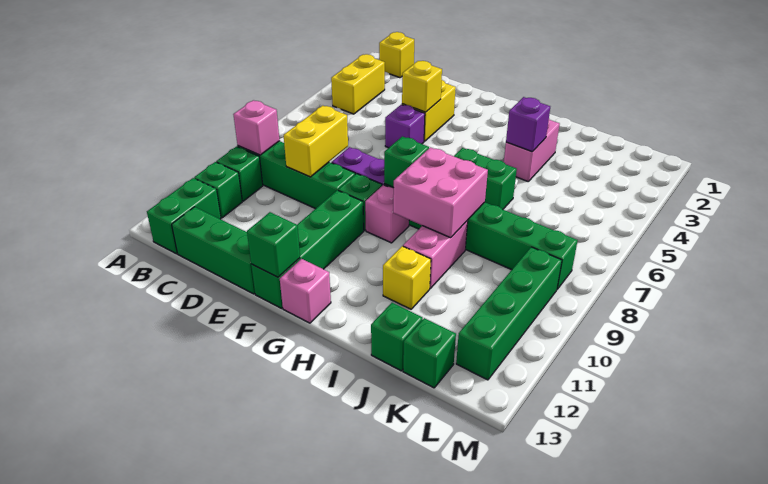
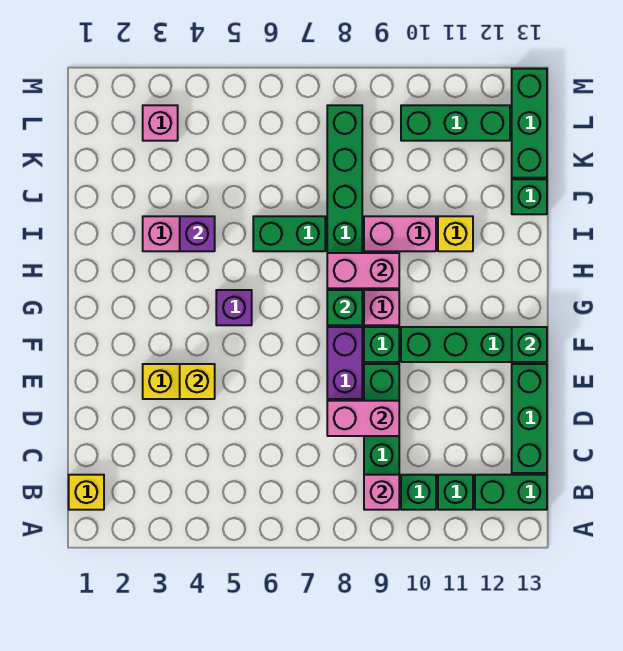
yellow brick B3:B4 level 1 -> none
yellow brick D8:D9 level 2 -> pink brick D8:D9 level 2
purple brick E5 level 1 -> purple brick G5 level 1
pink brick G13 level 1 -> pink brick L3 level 1
green brick H6:I6 level 1 -> green brick I6:I7 level 1
pink brick H8:I9 level 2 -> pink brick H8:H9 level 2
green brick K13 level 1 -> green brick K13:M13 level 1
green brick L9:L12 level 1 -> green brick L10:L12 level 1

